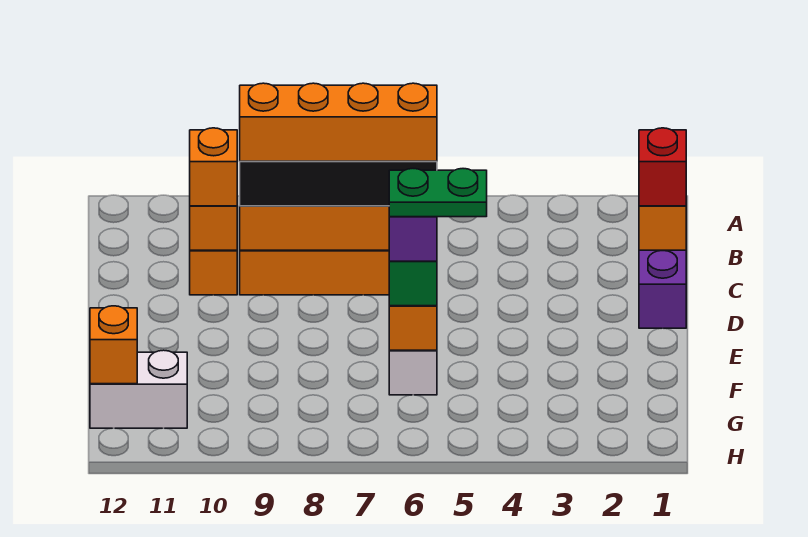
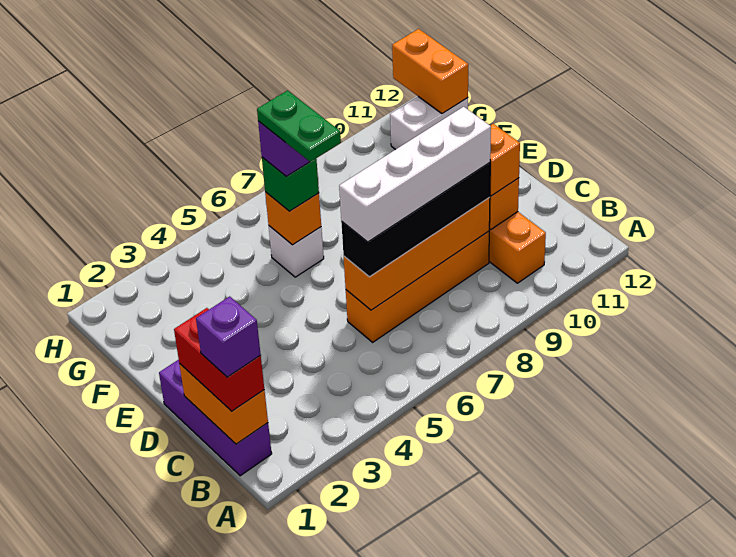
none -> purple brick B1 level 4
red brick C1 level 3 -> red brick B1:C1 level 3
orange brick C6:C9 level 4 -> white brick C6:C9 level 4
green plate F5:F6 level 5 -> green plate E6:F6 level 5
orange brick G12 level 2 -> orange brick G12:H12 level 2

